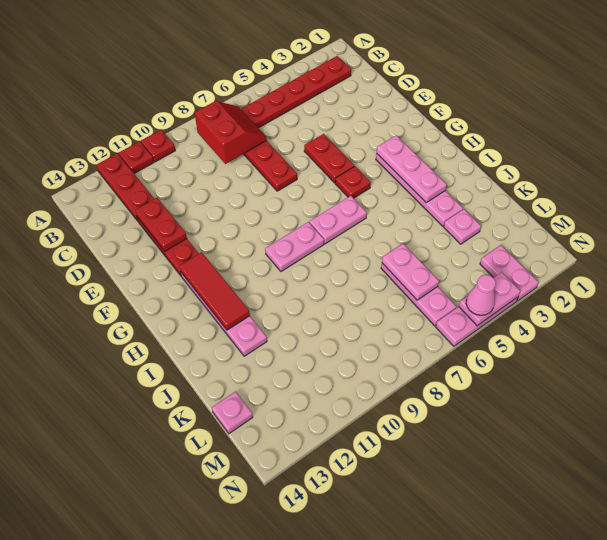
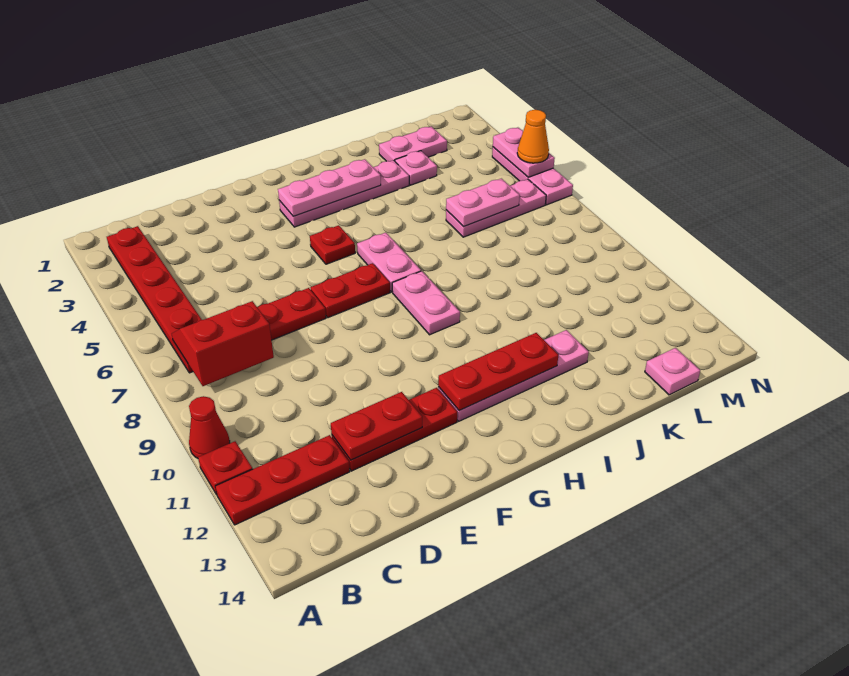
red plate A10 level 1 -> red cone A10 level 1
red plate E5:F5 level 1 -> red plate F7:G7 level 1
red tile G12:I12 level 2 -> red plate G12:I12 level 2
pink plate M3:N3 level 1 -> pink plate K2:L2 level 1
pink cone N5 level 3 -> orange cone N5 level 3

